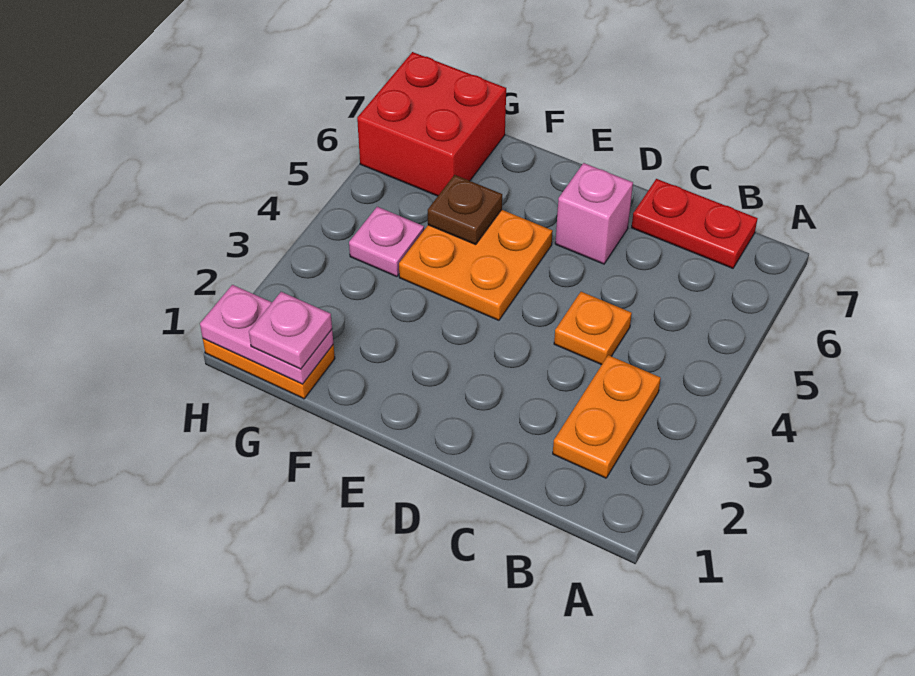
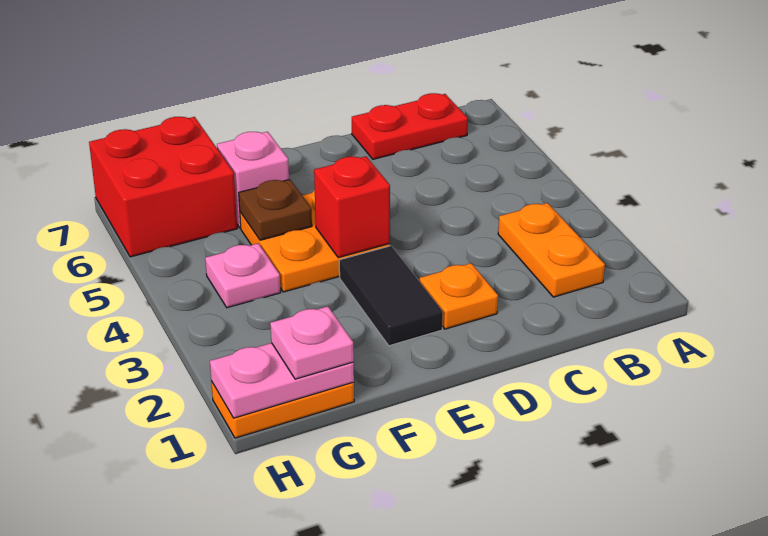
orange plate C4 level 1 -> orange plate D2 level 1
pink brick D6 level 1 -> pink brick F6 level 1
none -> black tile E2:E3 level 1
none -> red brick E4 level 2

